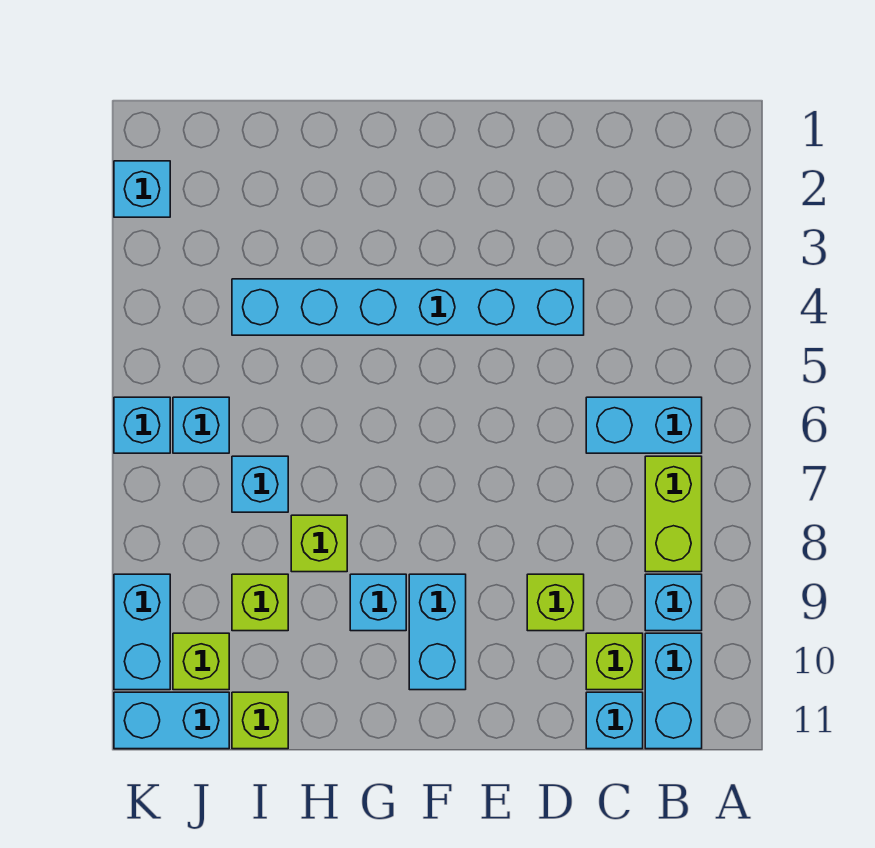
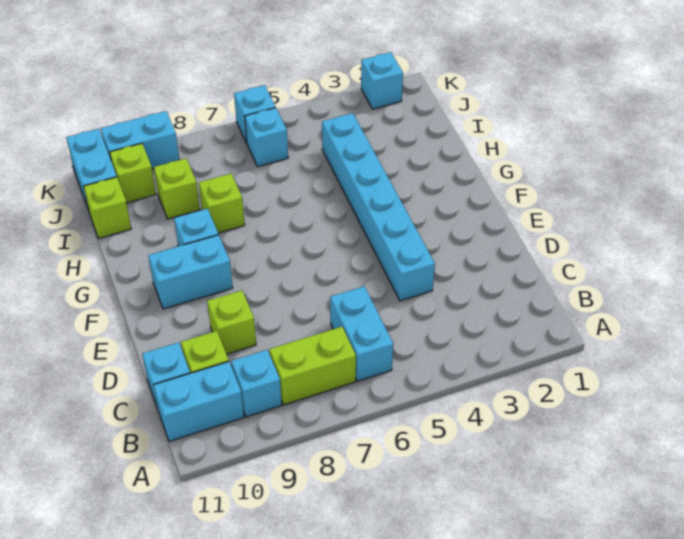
cyan brick I7 level 1 -> none

